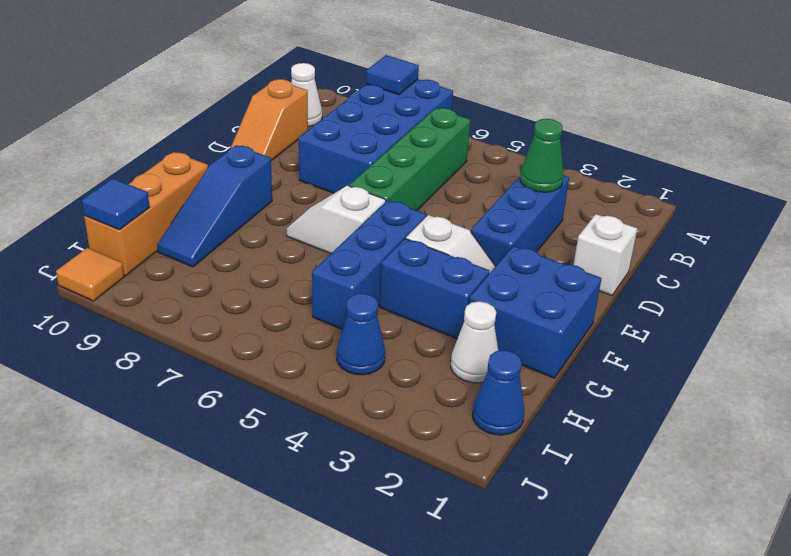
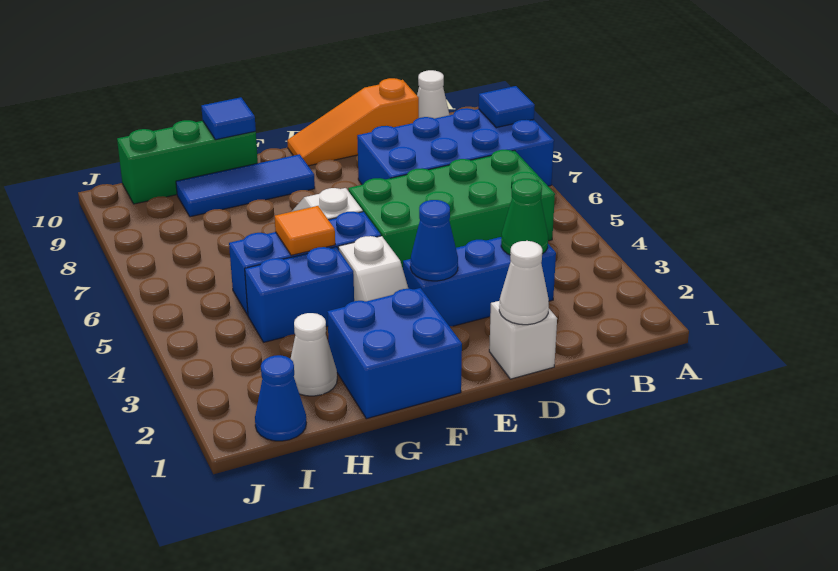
green brick B6:E6 level 1 -> green brick B5:E6 level 1
orange slope C10:D10 level 1 top C -> orange slope C10:E10 level 1 top C
none -> white cone D1 level 2
blue slope F9:H9 level 1 top F -> blue tile F9:H9 level 1
blue brick G3:G4 level 1 -> blue brick G4:H4 level 1
orange brick G10:I10 level 1 -> green brick G10:I10 level 1
blue cone I4 level 1 -> blue cone E3 level 2
blue tile I10 level 2 -> blue tile G10 level 2
orange tile J10 level 1 -> orange tile G5 level 2

